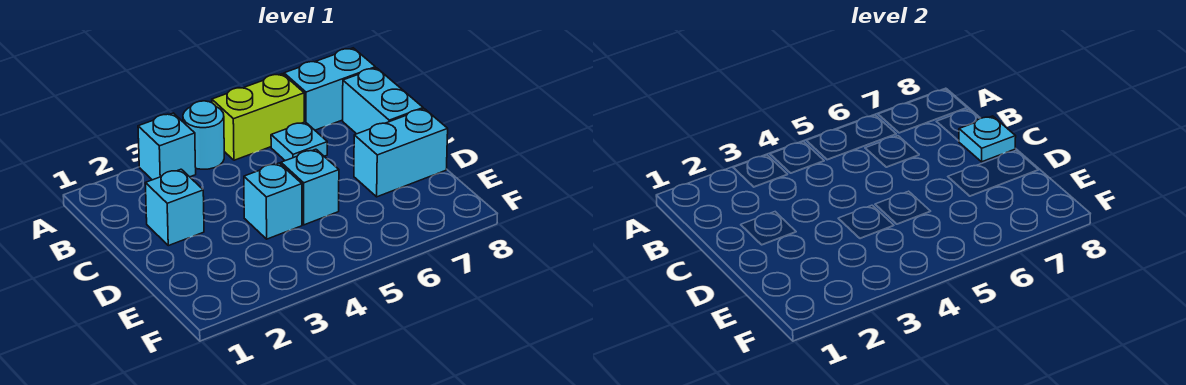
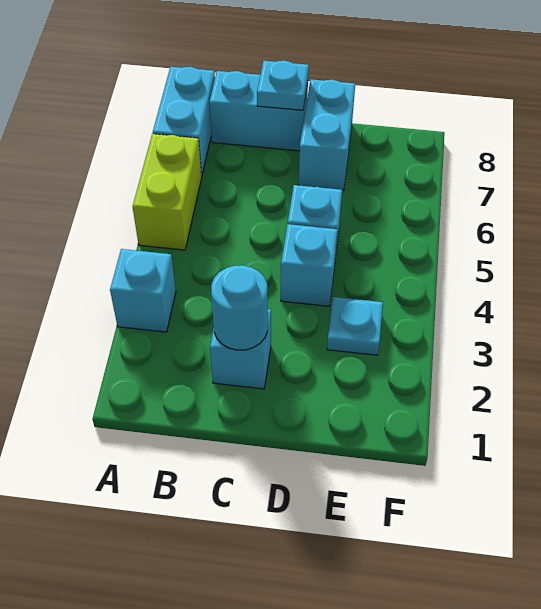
cyan round brick A4 level 1 -> cyan round brick C2 level 2
cyan plate B6 level 1 -> cyan plate E3 level 1

